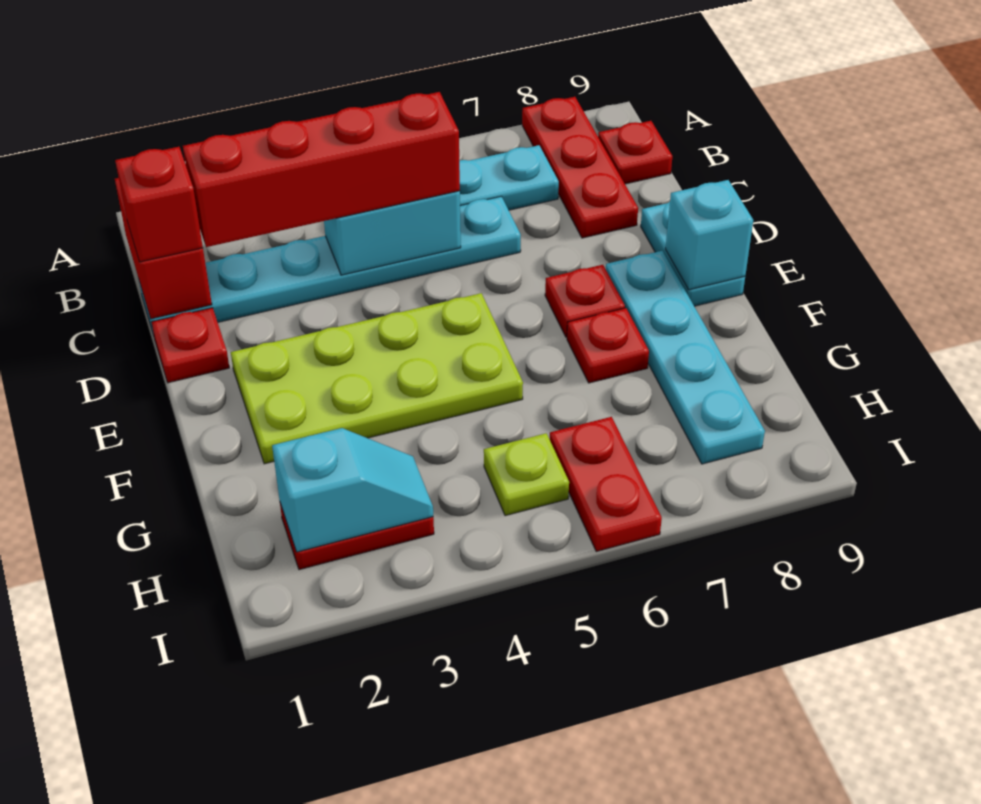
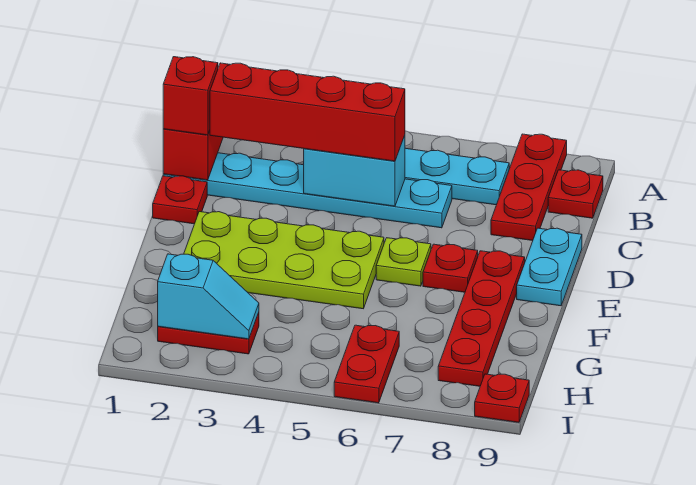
cyan plate E8:H8 level 1 -> red plate E8:H8 level 1
cyan brick E9 level 2 -> none
red plate F7 level 1 -> red plate I9 level 1
lime plate H5 level 1 -> lime plate E6 level 1

